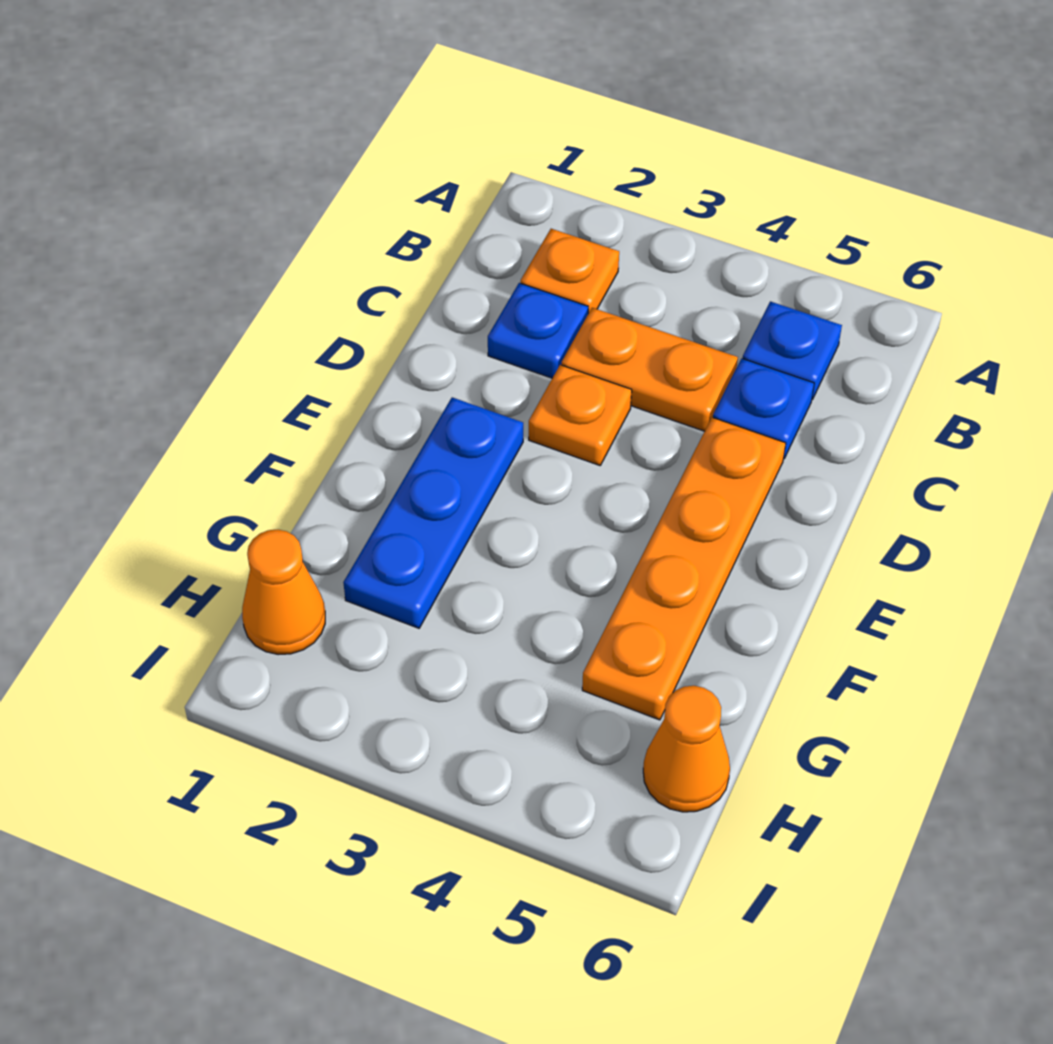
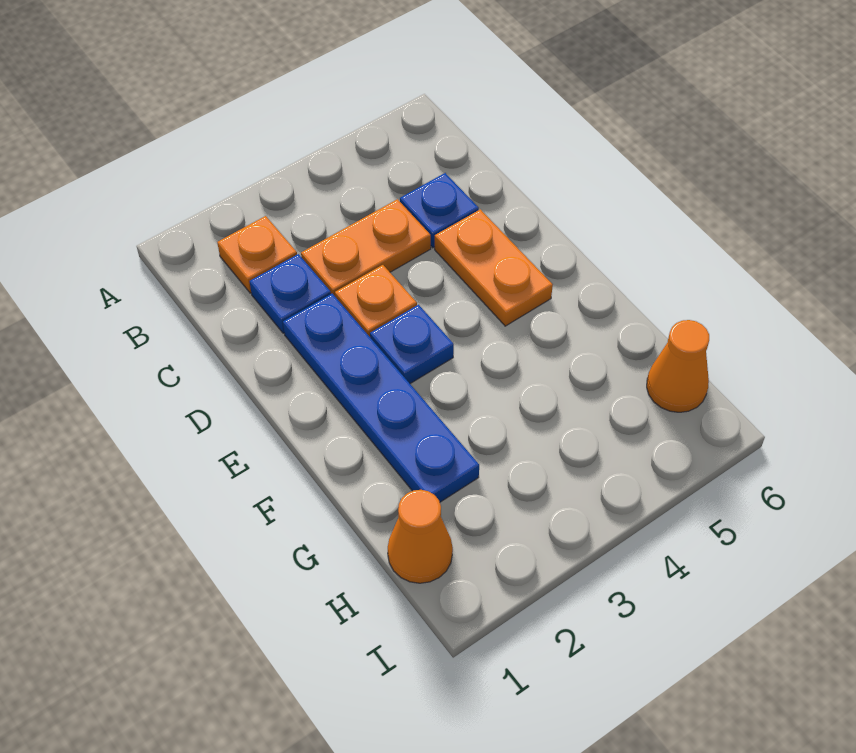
blue plate B5 level 1 -> blue plate E3 level 1
orange plate D5:G5 level 1 -> orange plate D5:E5 level 1
blue plate E2:G2 level 1 -> blue plate D2:G2 level 1

